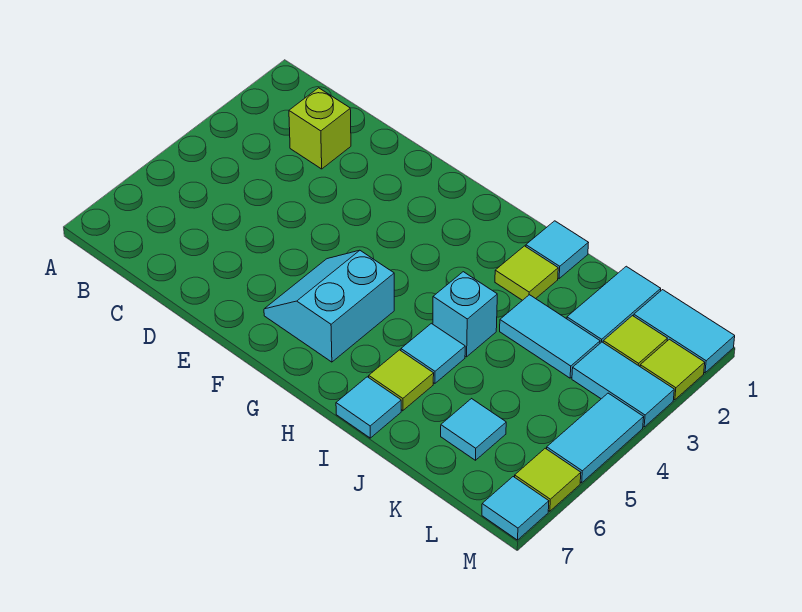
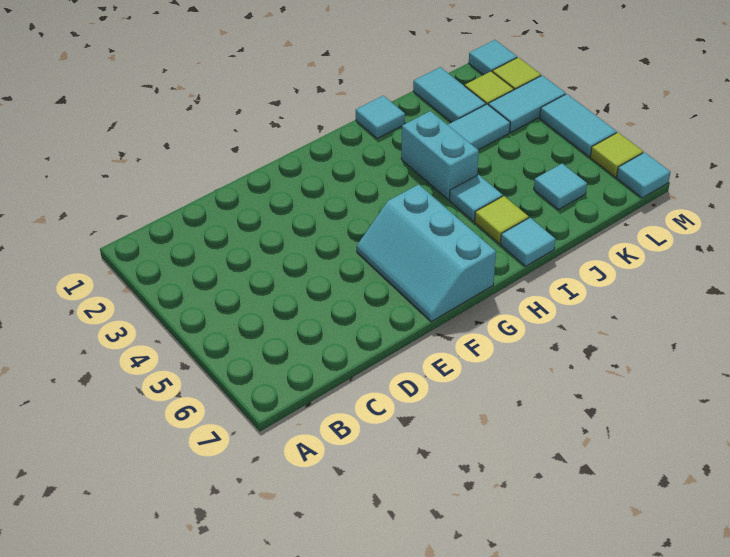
lime brick C2 level 1 -> none
cyan slope F5:G6 level 1 top G -> cyan slope F5:G7 level 1 top G
lime tile I2 level 1 -> none
cyan brick I4 level 1 -> cyan brick I3:I4 level 1
cyan tile L1:M1 level 1 -> cyan tile M1 level 1

